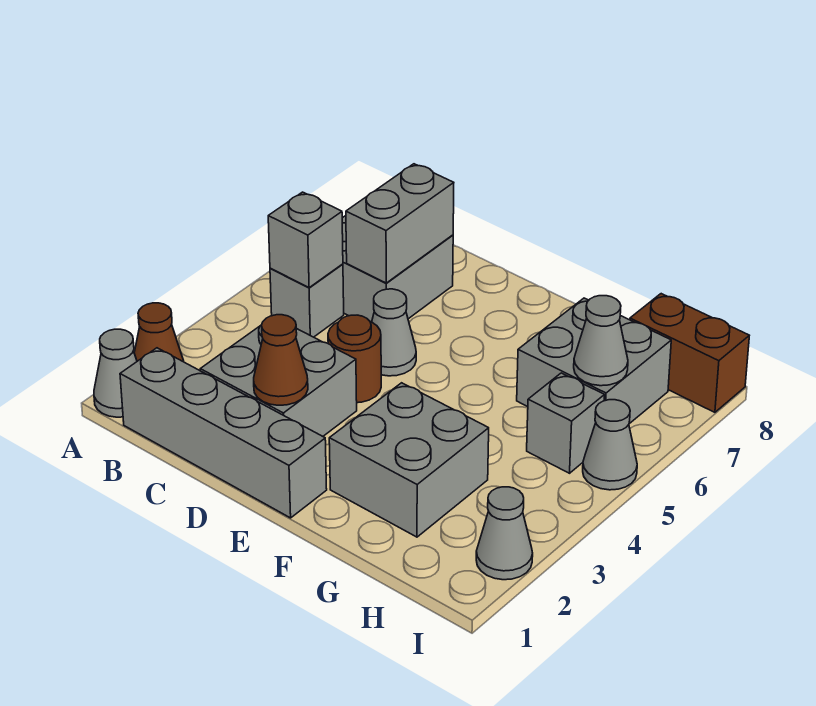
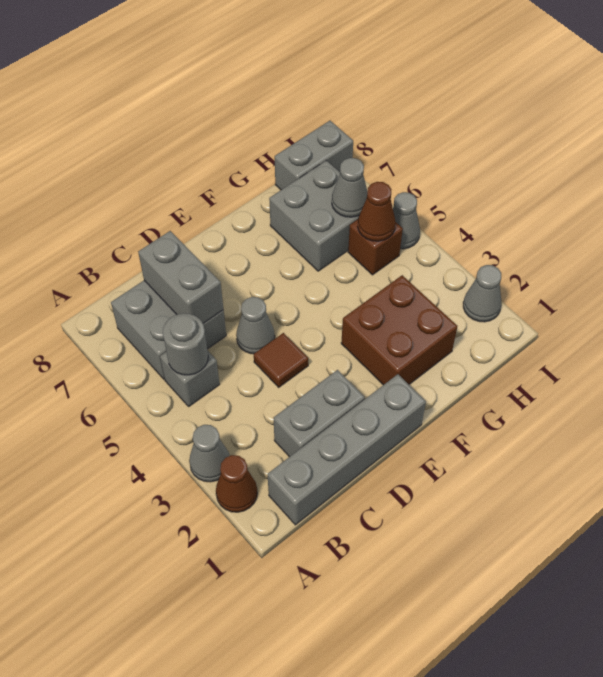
grey cone A1 level 1 -> grey cone A3 level 1
grey brick B5 level 2 -> grey round brick B5 level 2
grey brick C2:D3 level 1 -> grey brick C2:D2 level 1
brown cone D2 level 2 -> brown cone H5 level 2
brown round brick D4 level 1 -> brown tile D4 level 1
grey brick F2:G3 level 1 -> brown brick F2:G3 level 1
grey brick H5 level 1 -> brown brick H5 level 1
brown brick H8:I8 level 1 -> grey brick H8:I8 level 1

